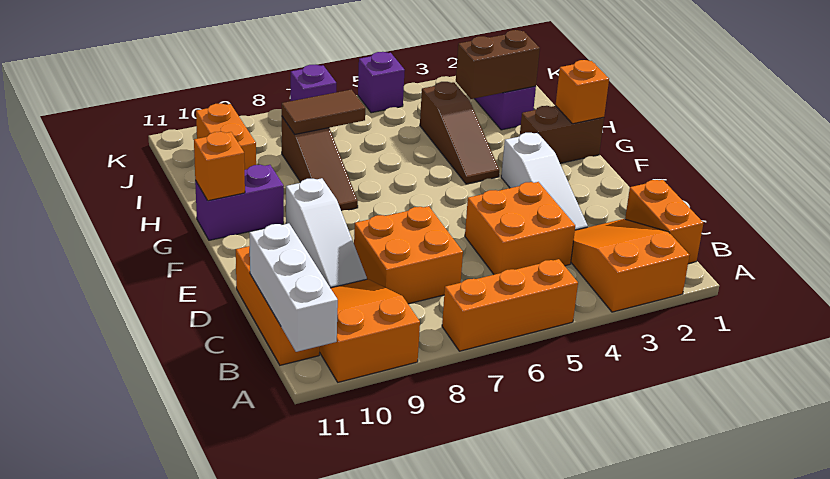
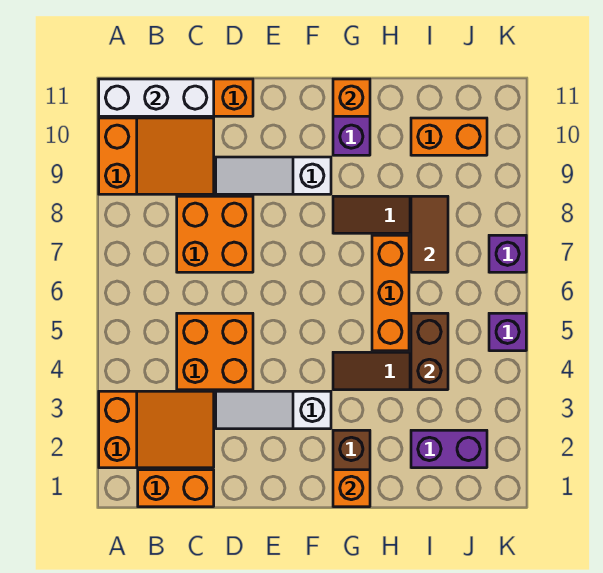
orange brick A5:A7 level 1 -> orange brick H5:H7 level 1
brown brick I2:I3 level 2 -> brown brick I4:I5 level 2

